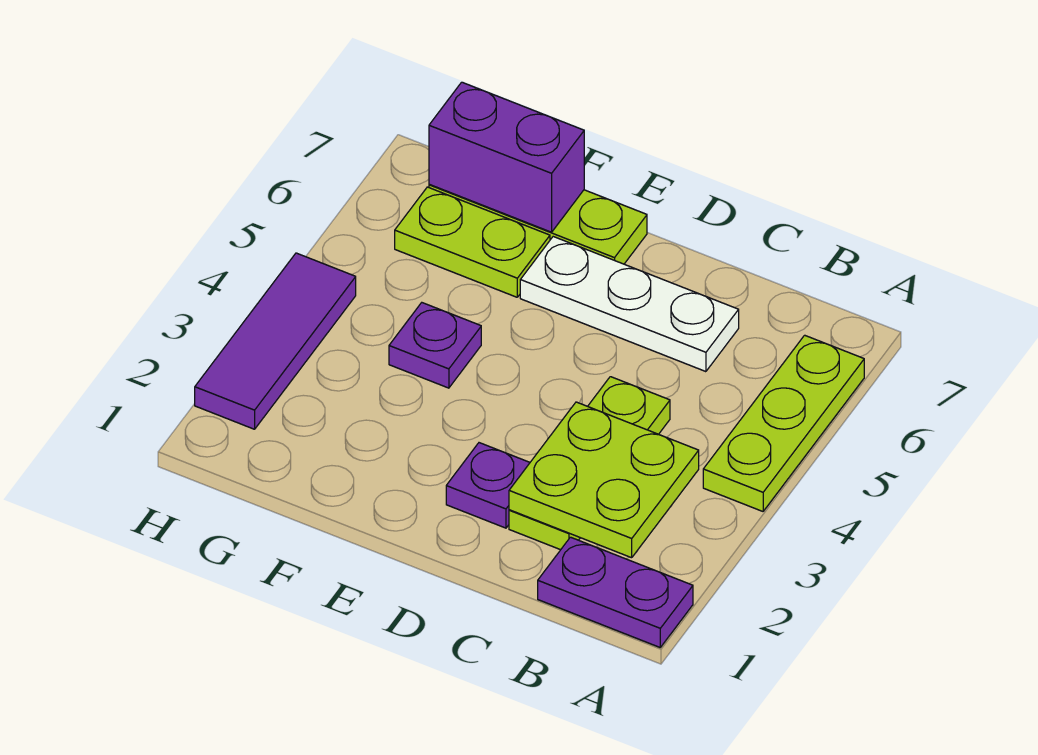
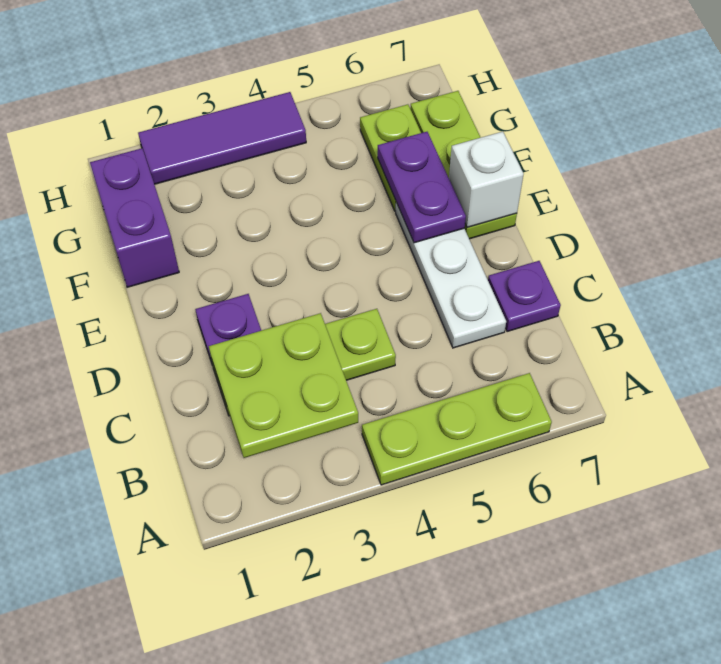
purple plate A1:B1 level 1 -> purple plate E6:F6 level 2
none -> white brick E7 level 2
purple plate F4 level 1 -> purple plate C7 level 1
purple brick F7:G7 level 2 -> purple brick F1:G1 level 1

